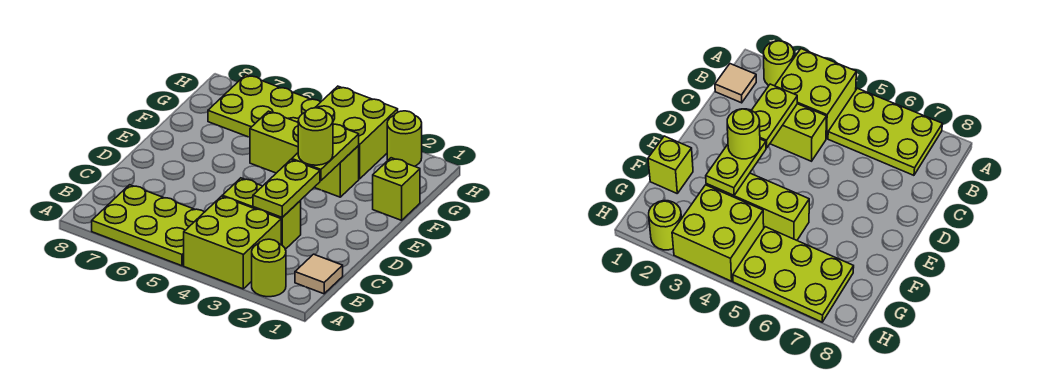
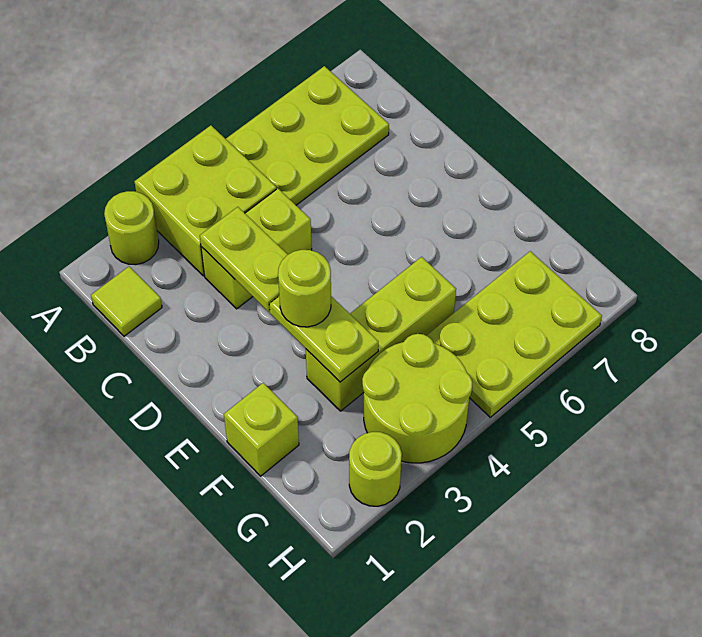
tan tile B1 level 1 -> lime tile B1 level 1
lime brick G3:H4 level 1 -> lime round brick G3:H4 level 1

